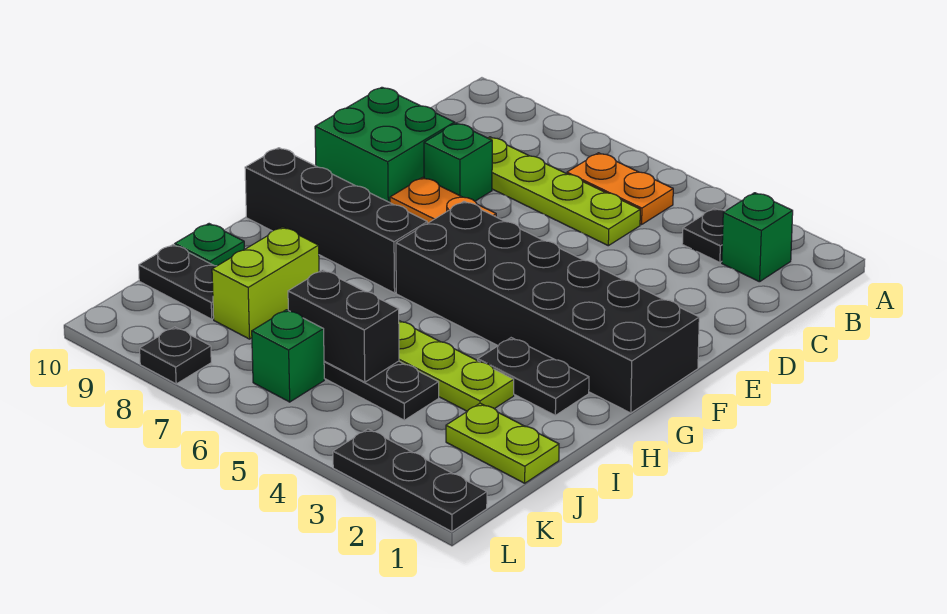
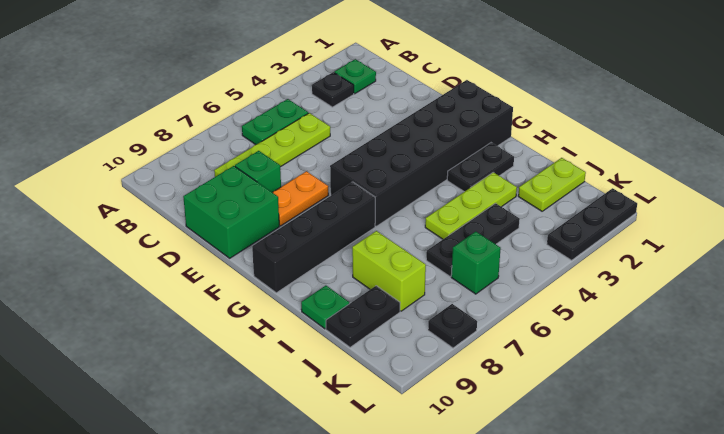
green brick B2 level 1 -> green plate B2 level 1
orange plate B5:B6 level 1 -> green plate B5:B6 level 1
black brick J5:J6 level 2 -> none

